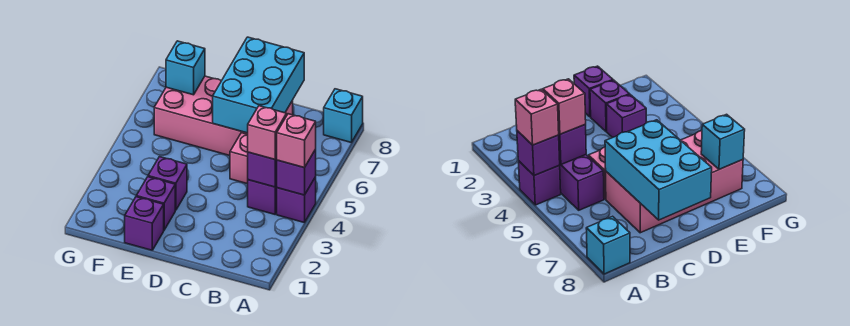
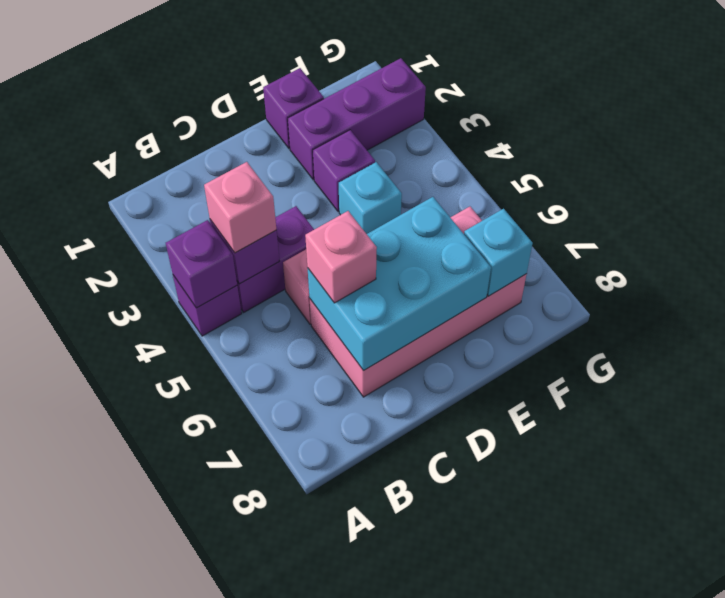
pink brick A4 level 3 -> pink brick C6 level 3
cyan brick A8 level 1 -> cyan brick E4 level 1
purple brick B4:B5 level 1 -> purple brick B4:C4 level 1
cyan brick C6:D8 level 2 -> cyan brick C6:E7 level 2
purple brick E2 level 1 -> purple brick E2:G2 level 1

